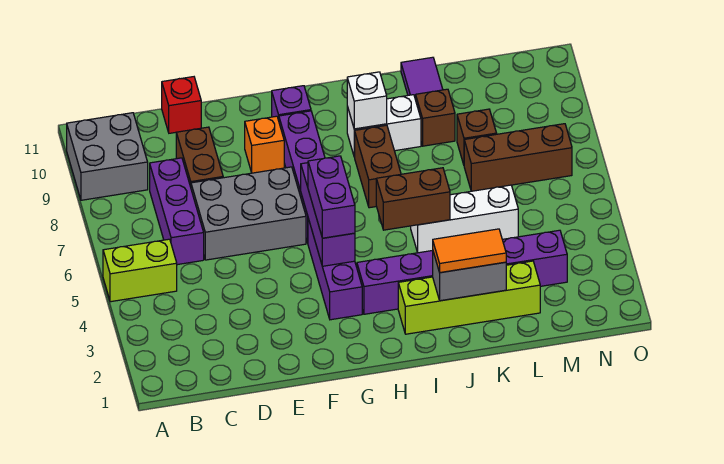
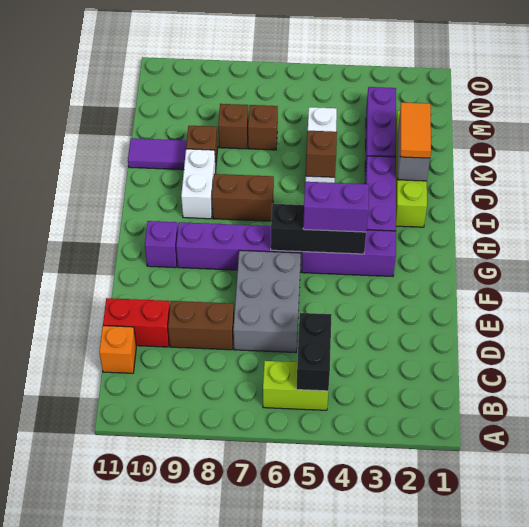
lime brick A5:B5 level 1 -> lime brick B5:B6 level 1
grey brick A9:B10 level 1 -> none
none -> black brick B5:C5 level 2
purple brick C6:C8 level 1 -> none
red brick D11 level 1 -> red brick D10:D11 level 1
orange brick F9 level 1 -> orange brick C11 level 1
purple brick G4:G6 level 2 -> black brick G4:G6 level 2
brown brick I5:J5 level 2 -> brown brick J5 level 2
white brick I9 level 2 -> none
brown brick L7:N7 level 1 -> brown brick L7 level 1

